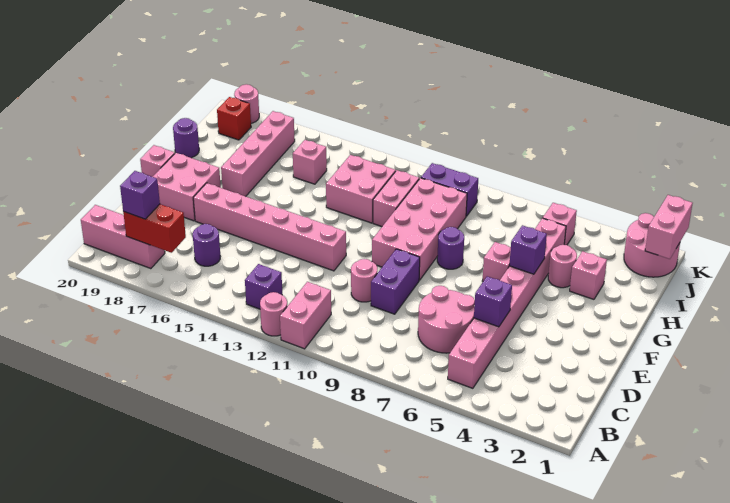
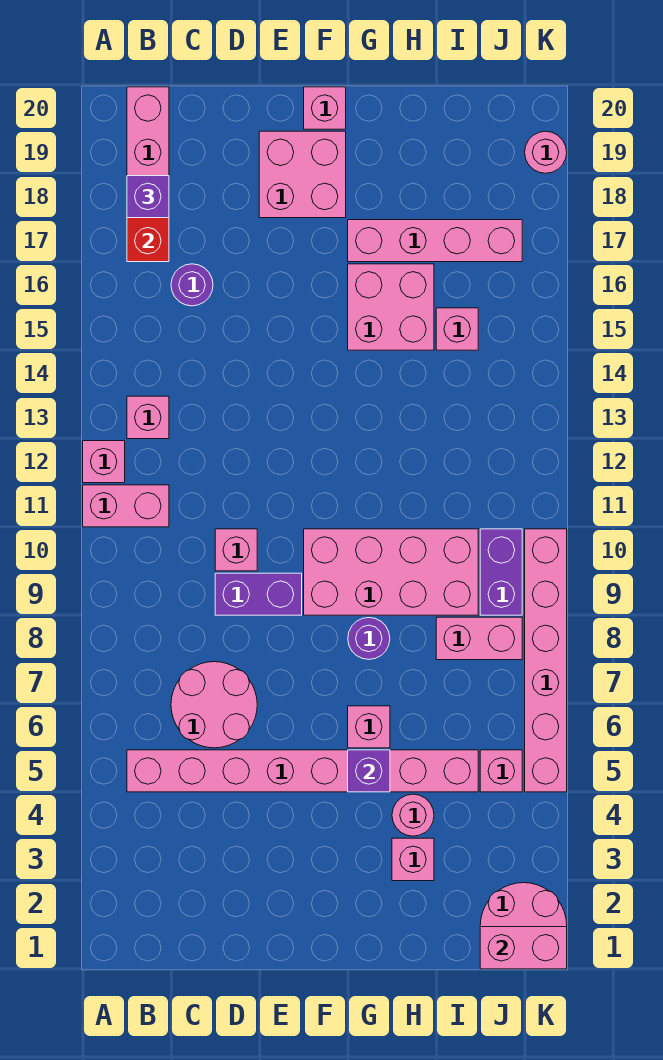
pink round brick A12 level 1 -> pink brick A12 level 1
purple brick B13 level 1 -> pink brick B13 level 1
purple brick D5 level 2 -> none
pink round brick D10 level 1 -> pink brick D10 level 1
pink brick E12:E17 level 1 -> pink brick K5:K10 level 1
pink brick H11:I11 level 1 -> pink brick I8:J8 level 1
pink brick H12:I13 level 1 -> pink brick G15:H16 level 1
purple round brick H20 level 1 -> none
red brick J19 level 1 -> none

